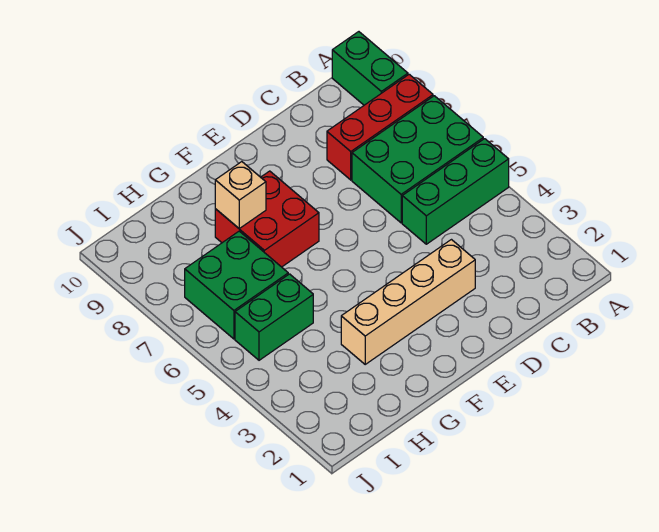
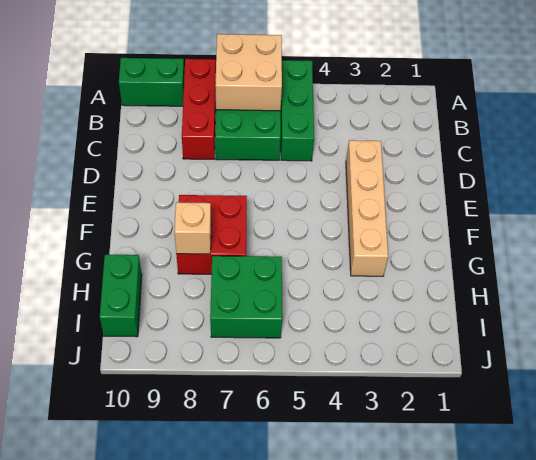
none -> tan brick A6:B7 level 2
green brick H5:I5 level 1 -> green brick H10:I10 level 1

